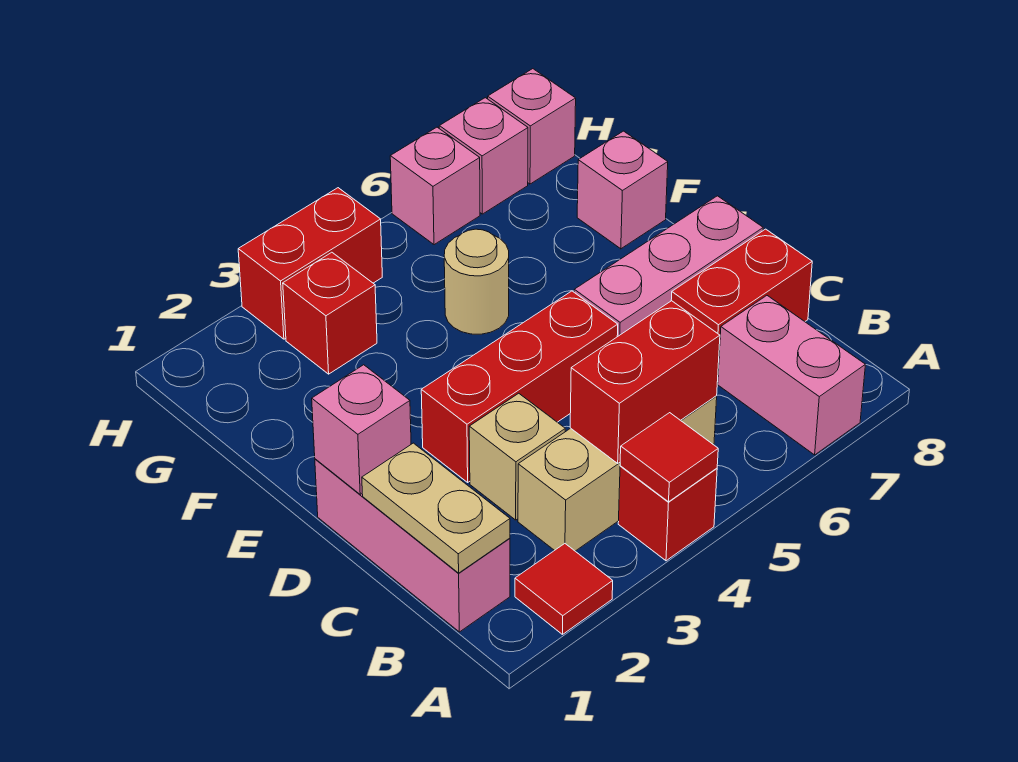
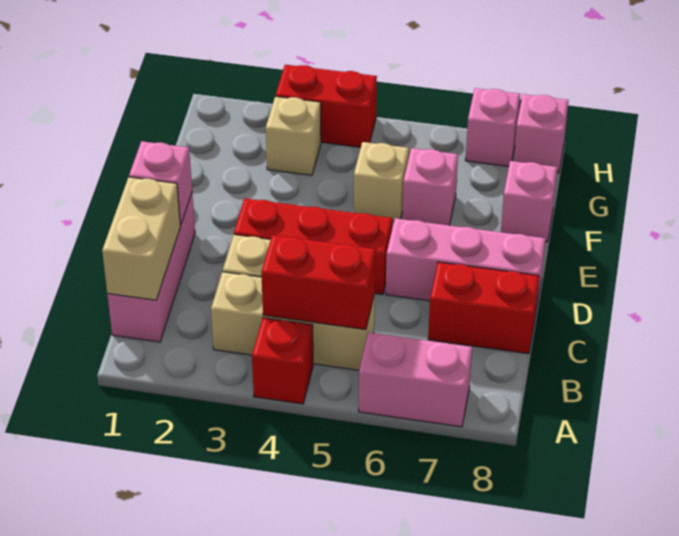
red tile A2 level 1 -> none
red tile A4 level 2 -> none
pink brick A7:B7 level 1 -> pink brick A6:A7 level 1
tan plate B1:C1 level 2 -> tan brick B1:C1 level 2
tan round brick F5 level 1 -> tan brick F5 level 1
red brick G3 level 1 -> tan brick G3 level 1
pink brick H6 level 1 -> pink brick F6 level 1

